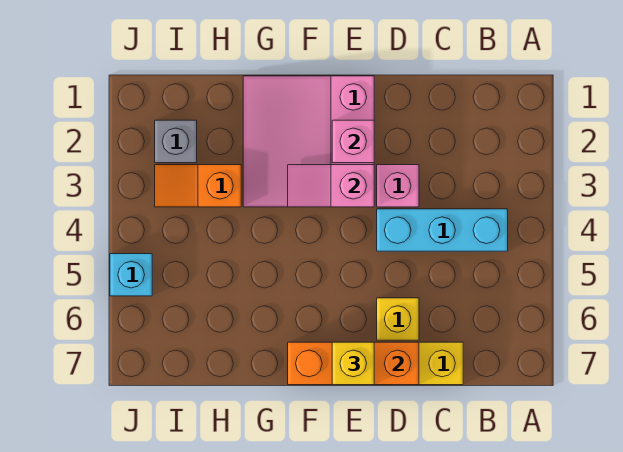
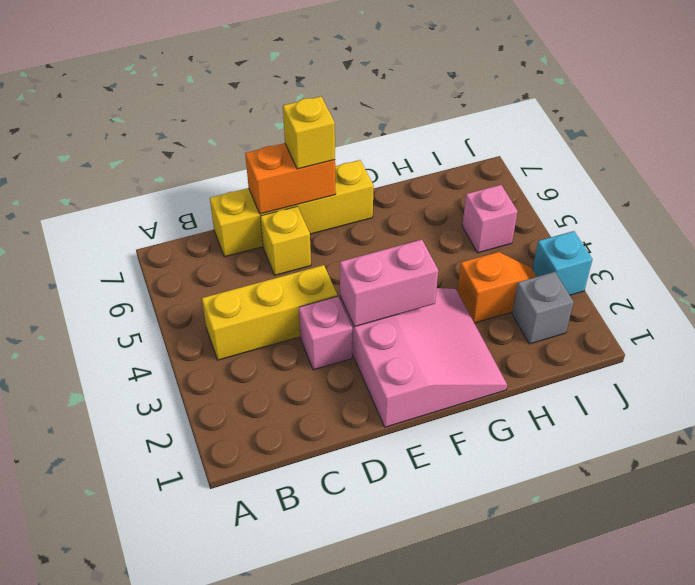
cyan brick B4:D4 level 1 -> yellow brick B4:D4 level 1
orange brick D7:F7 level 2 -> orange brick D7:E7 level 2
pink brick E2 level 2 -> pink brick I5 level 1
pink slope E3:F3 level 2 top E -> pink brick E3:F3 level 2
cyan brick J5 level 1 -> cyan brick J3 level 1

